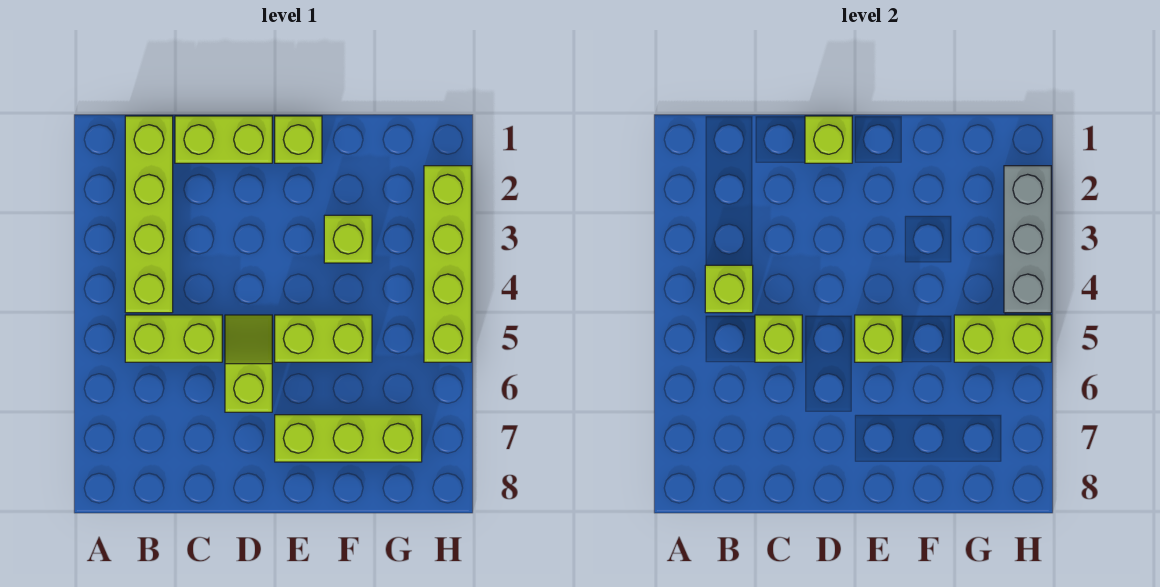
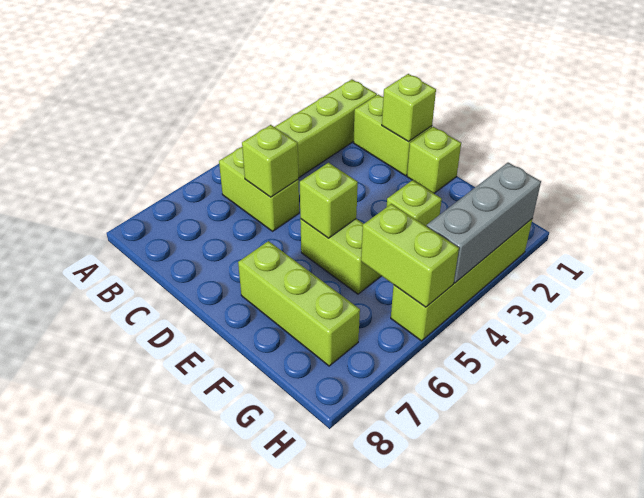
lime brick B4 level 2 -> none
lime slope D5:D6 level 1 top 6 -> none

